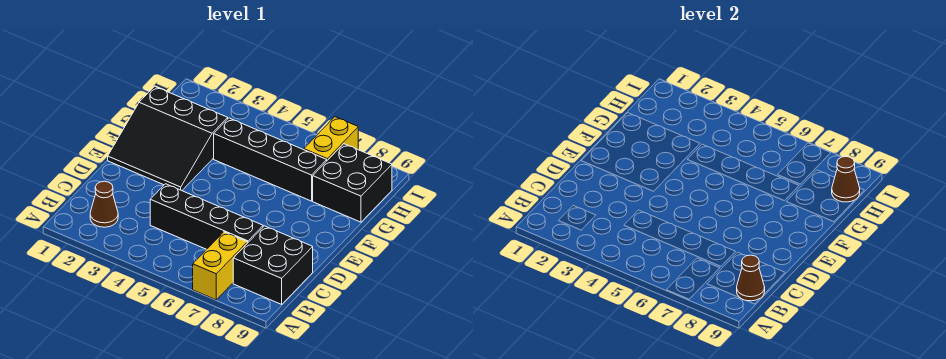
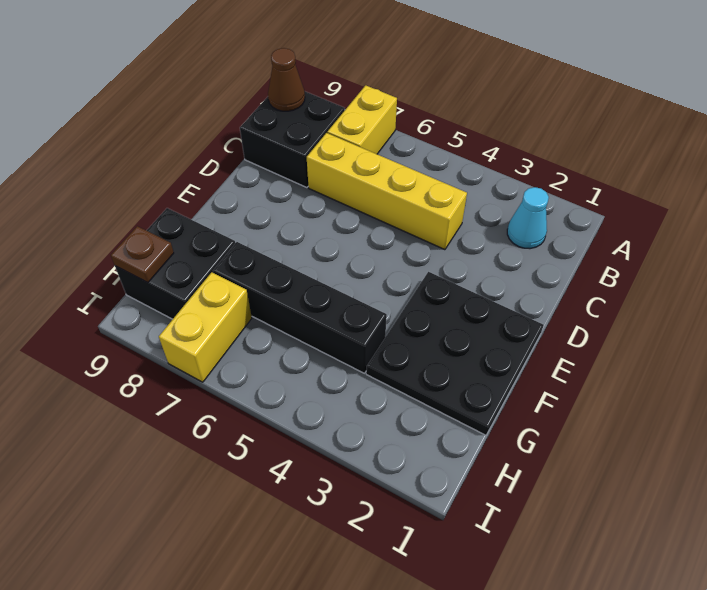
brown cone B2 level 1 -> cyan cone B2 level 1
black brick C4:C7 level 1 -> yellow brick C4:C7 level 1
black slope E1:G3 level 1 top G -> black plate E1:G3 level 1
brown cone H9 level 2 -> brown plate H9 level 2

